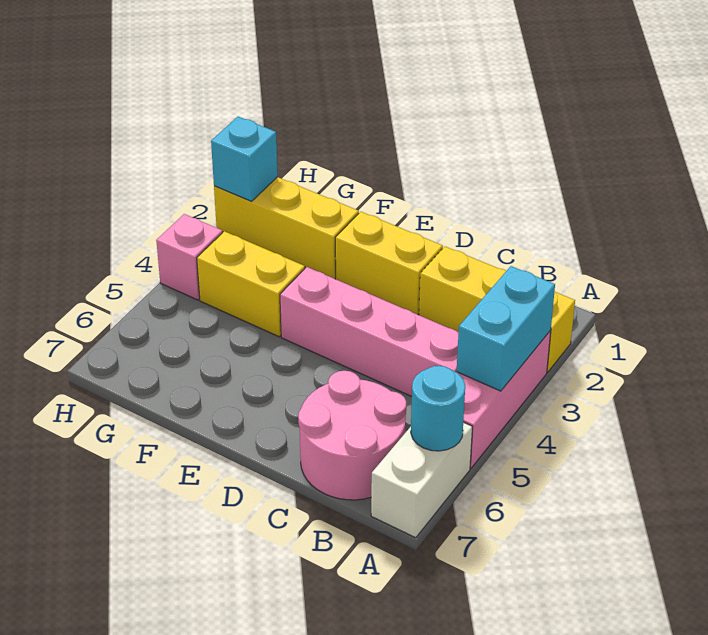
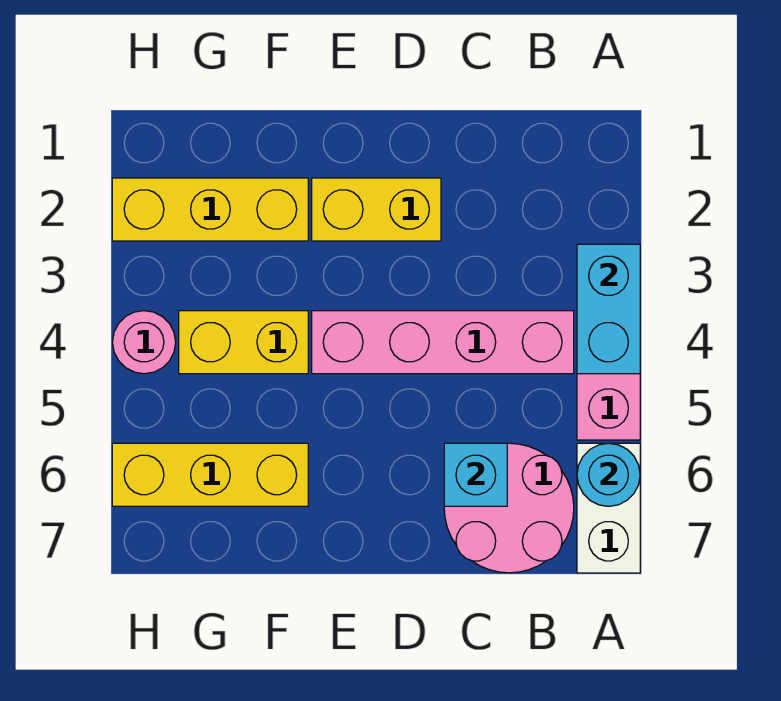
yellow brick A2:C2 level 1 -> yellow brick F6:H6 level 1
cyan brick H2 level 2 -> cyan brick C6 level 2
pink brick H4 level 1 -> pink round brick H4 level 1

